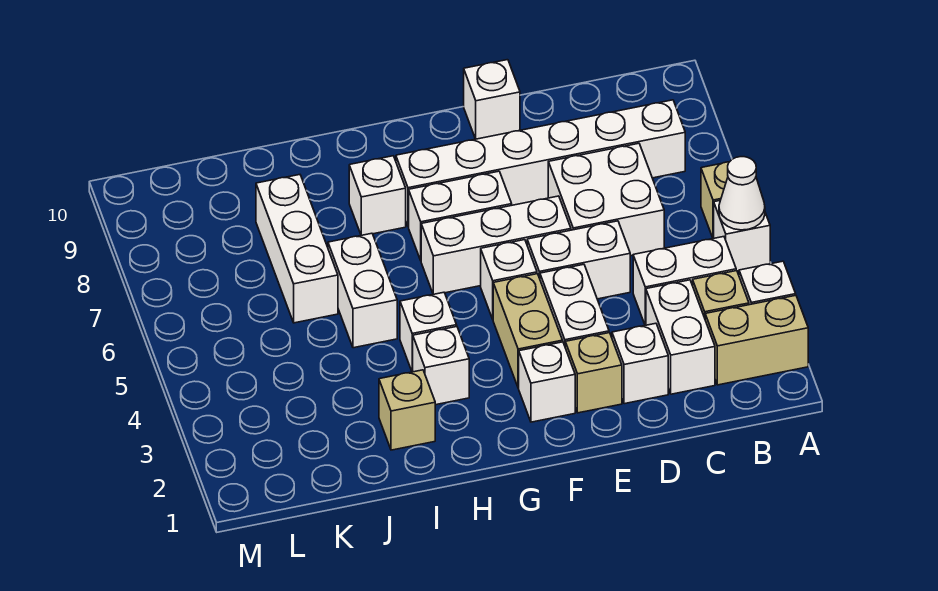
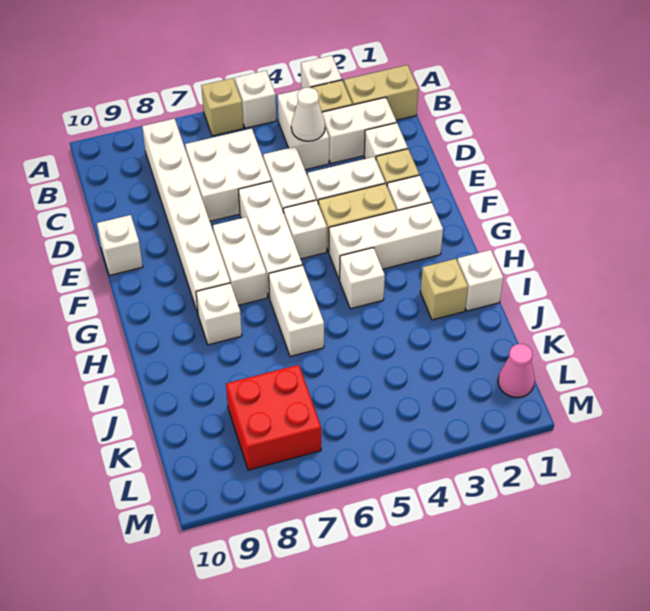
tan brick A2:B2 level 1 -> tan brick B1:B2 level 1
white cone A5 level 2 -> white cone C4 level 2
white brick H3 level 1 -> white brick I1 level 1
white brick I5:I6 level 1 -> white brick H6:I6 level 1
white brick J6:J8 level 1 -> white brick G2:G4 level 1
none -> red brick K7:L8 level 1
none -> pink cone L1 level 1

